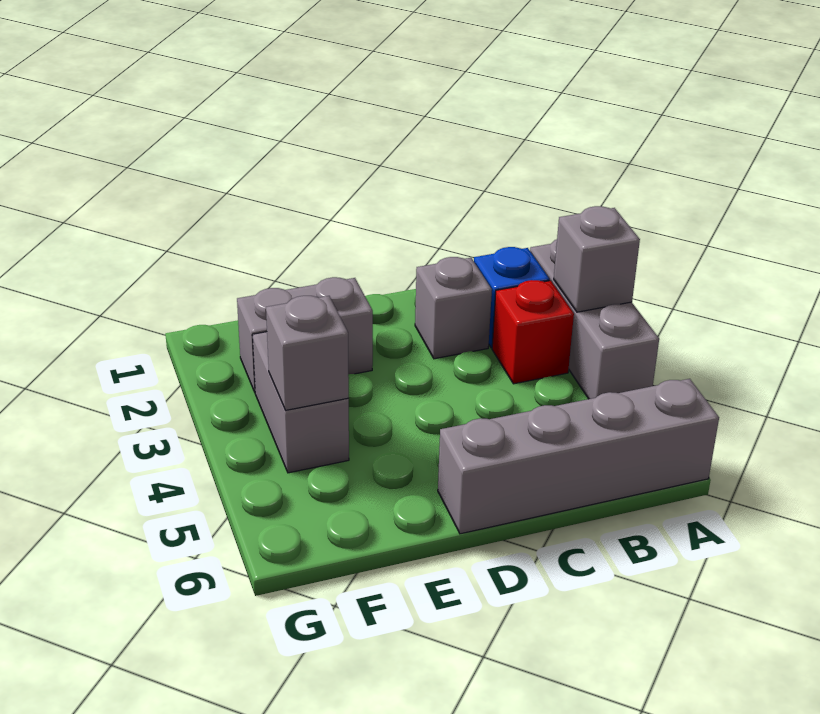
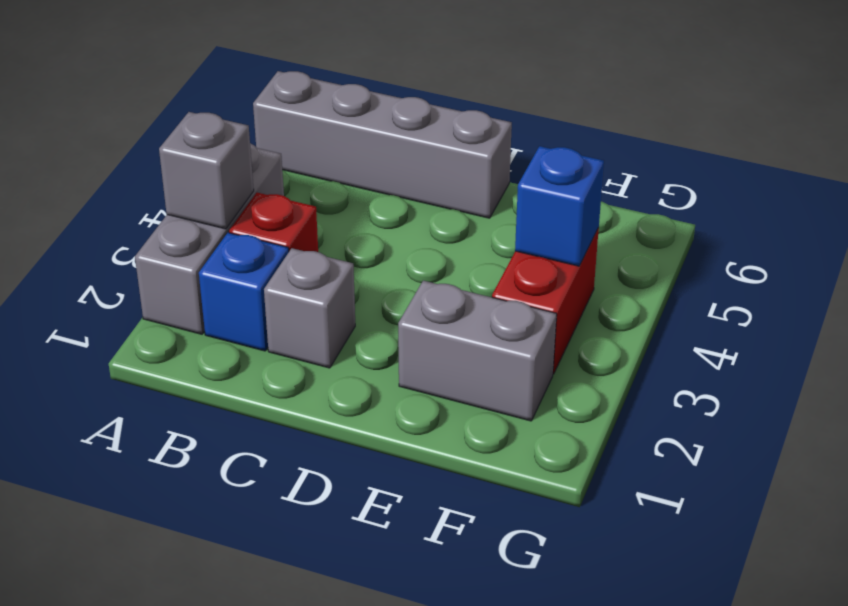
grey brick F3:F4 level 1 -> red brick F3:F4 level 1
grey brick F4 level 2 -> blue brick F4 level 2

